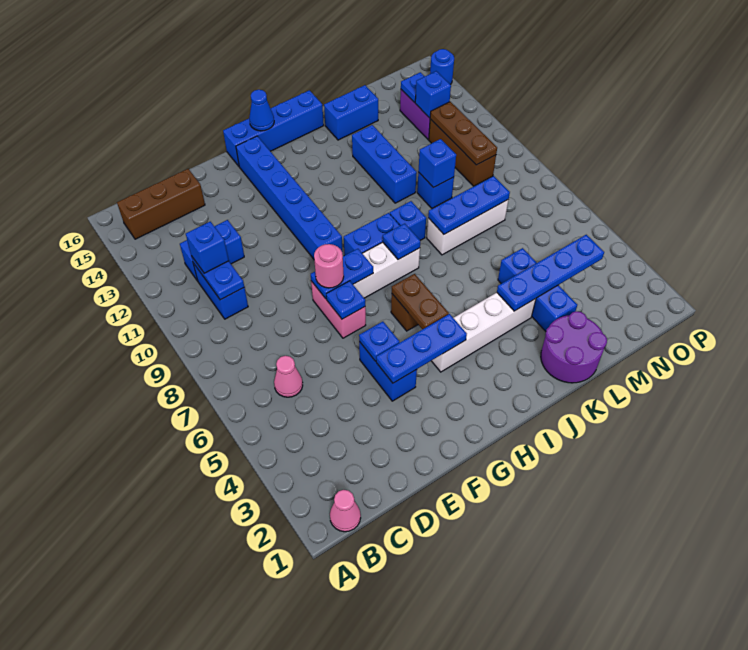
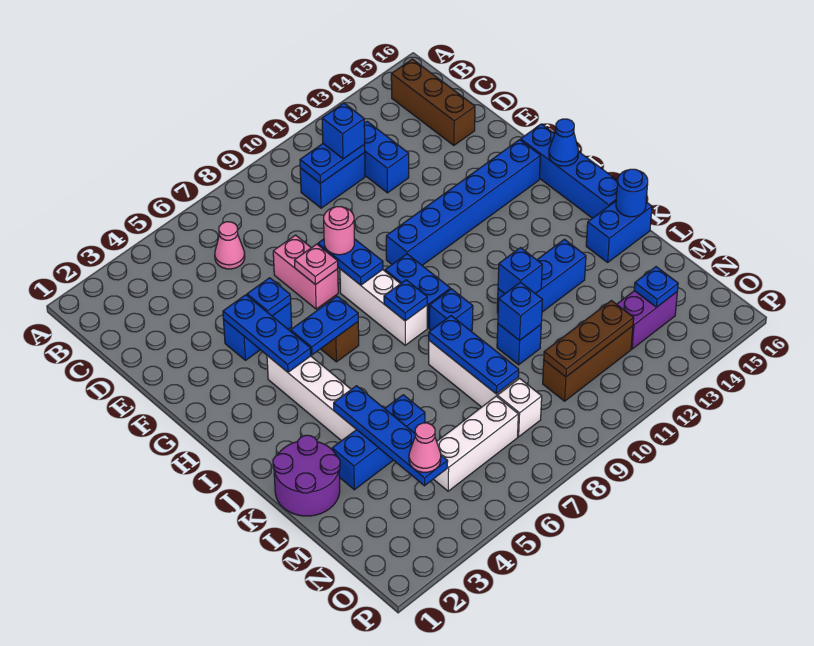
pink cone B1 level 1 -> pink cone N4 level 3
pink brick F7:F8 level 1 -> pink brick E7:F7 level 1
blue plate F7 level 2 -> pink plate F7 level 2
brown plate H5:H6 level 2 -> blue plate H5:H6 level 2
blue brick K15:L15 level 1 -> blue brick K15:K16 level 1
none -> white brick N5:N7 level 1
none -> white brick N8 level 1
blue brick N13 level 2 -> blue brick K11 level 2
blue round brick P15 level 1 -> blue round brick K16 level 2

